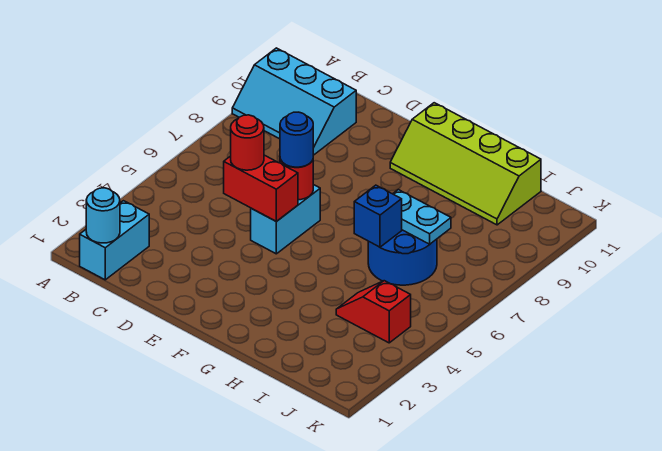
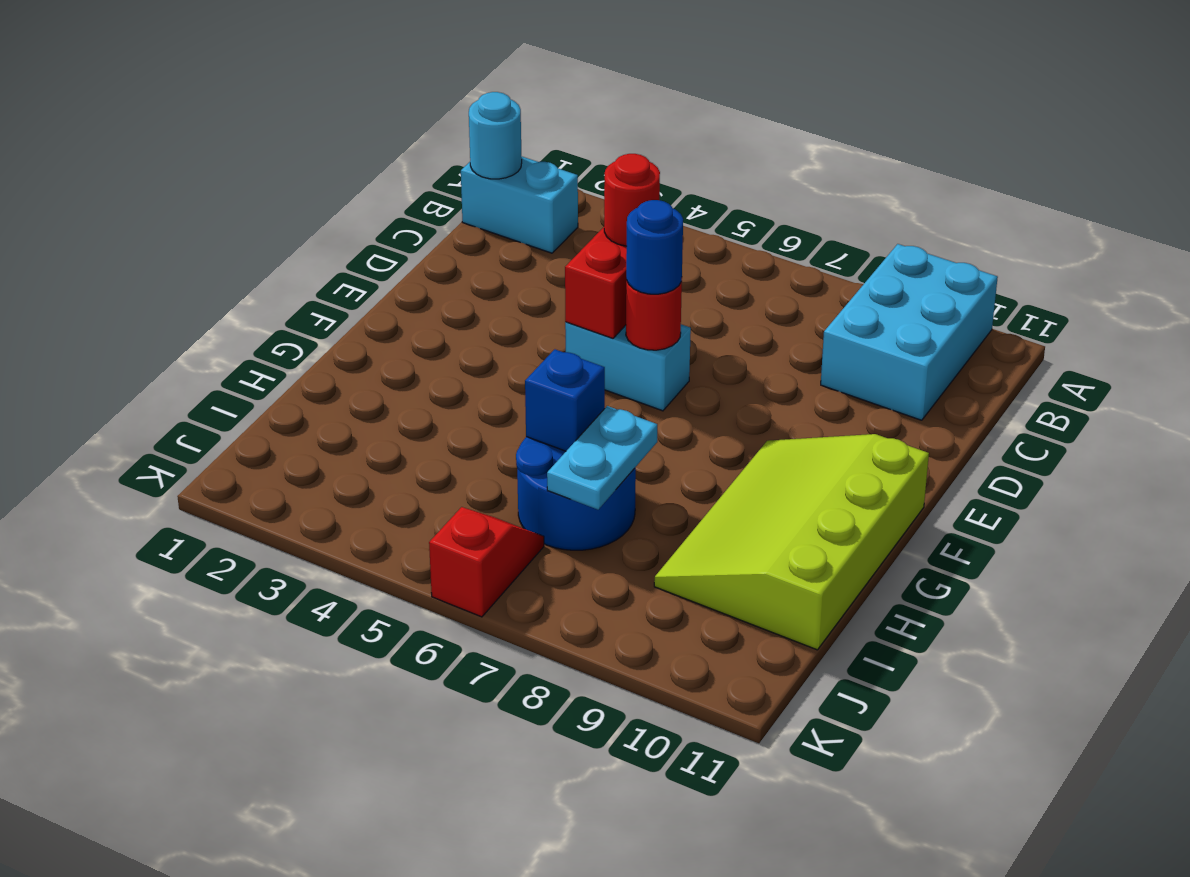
cyan slope A9:C10 level 1 top 10 -> cyan brick A9:C10 level 1
lime slope F10:I11 level 1 top 11 -> lime slope F9:I11 level 1 top 11
red slope I4:J4 level 1 top J -> red slope J6:K6 level 1 top K

